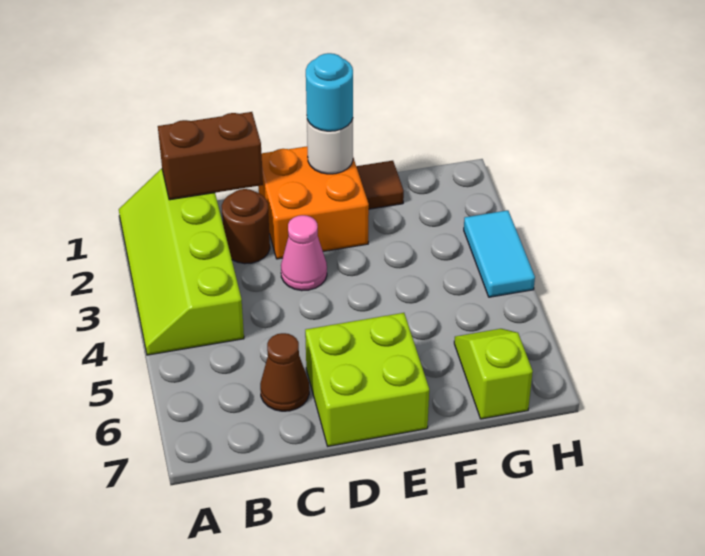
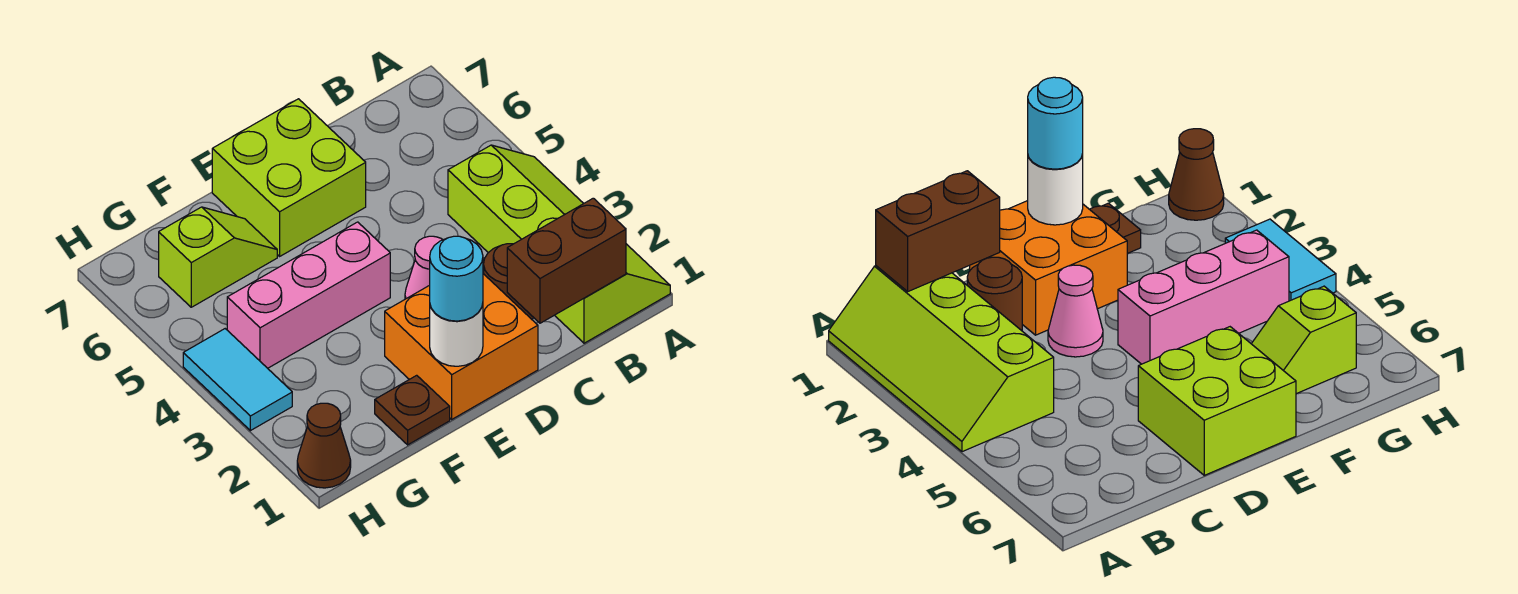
brown cone C6 level 1 -> brown cone H1 level 1
none -> pink brick E4:G4 level 1
brown tile F1 level 1 -> brown plate F1 level 1
lime slope G6:G7 level 1 top 7 -> lime slope F6:G6 level 1 top G

